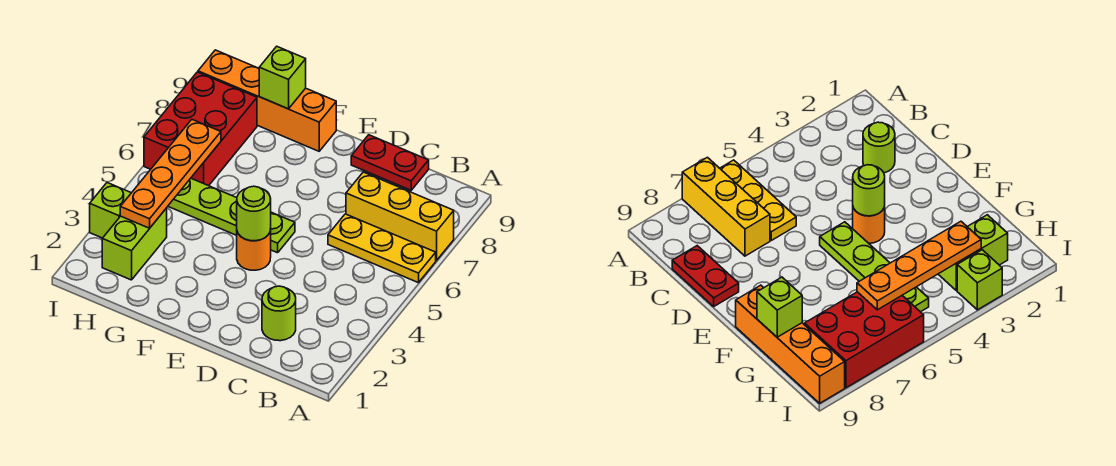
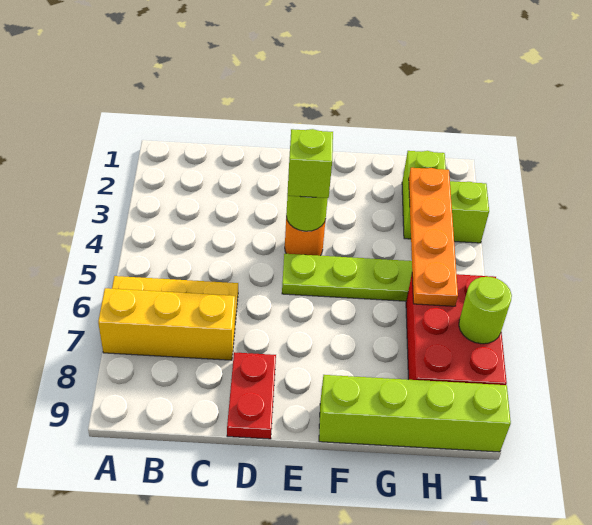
lime round brick C2 level 1 -> lime round brick I7 level 2
red plate C9:D9 level 1 -> red plate D8:D9 level 1
orange brick F9:I9 level 1 -> lime brick F9:I9 level 1
lime brick G9 level 2 -> lime brick E4 level 3

